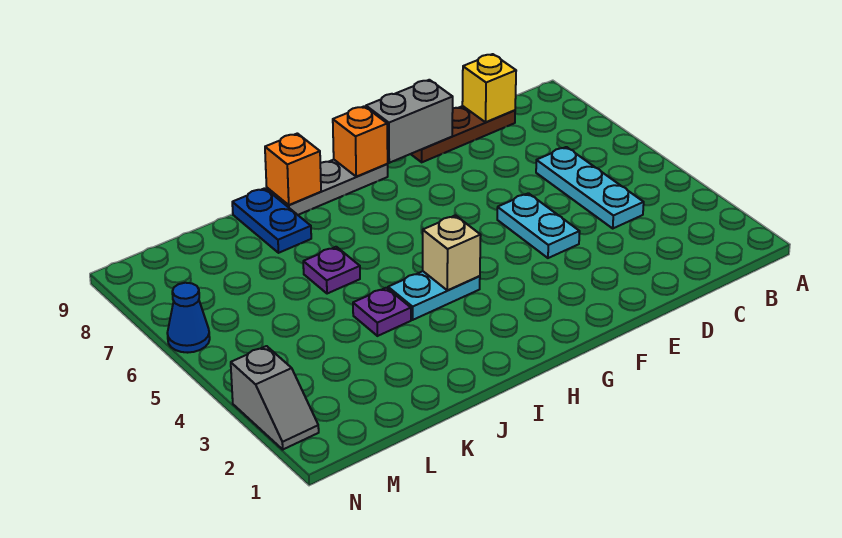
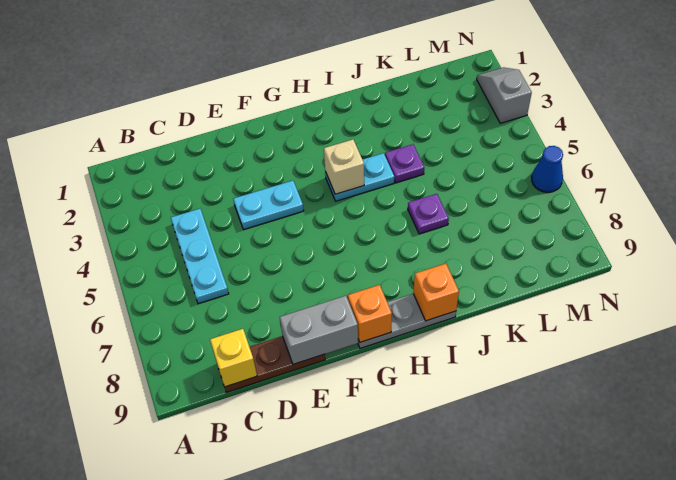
cyan plate E4:E5 level 1 -> cyan plate E4:F4 level 1
blue plate J8:J9 level 1 -> none

